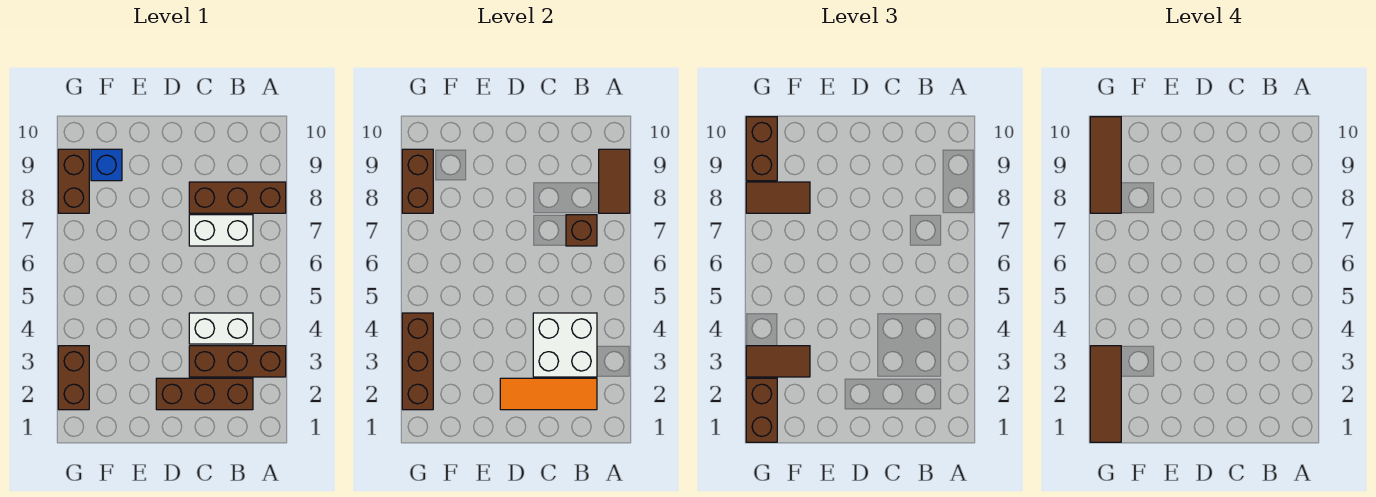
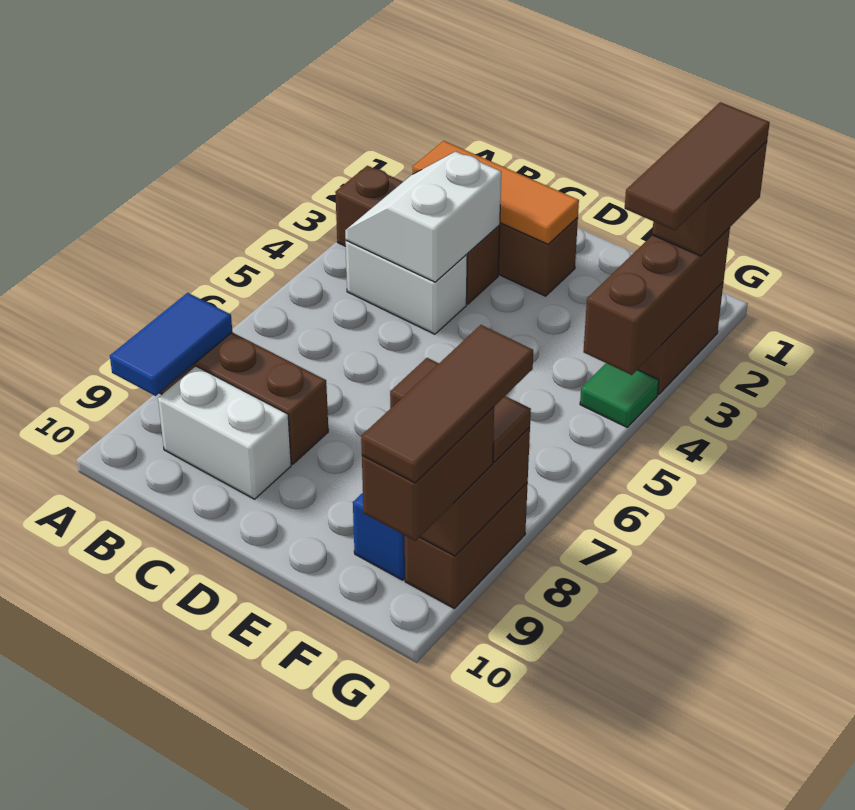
brown tile A8:A9 level 2 -> blue tile A8:A9 level 2
white brick B3:C4 level 2 -> white slope B3:C4 level 2 top C
white brick B7:C7 level 1 -> white brick B9:C9 level 1
brown brick B7 level 2 -> none
brown tile F3:G3 level 3 -> none
none -> green tile G4 level 1

